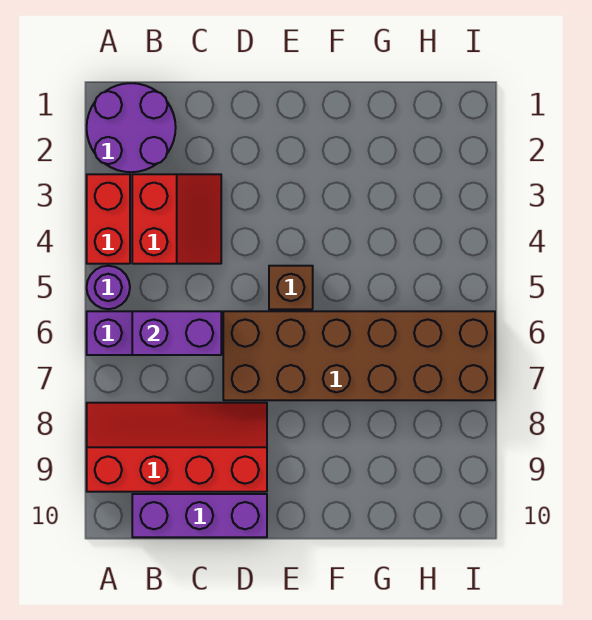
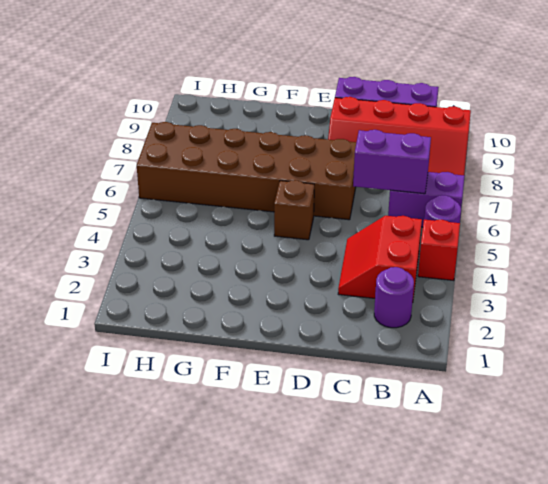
purple round brick A1:B2 level 1 -> purple round brick B2 level 1
red brick A3:A4 level 1 -> red brick A4 level 1

